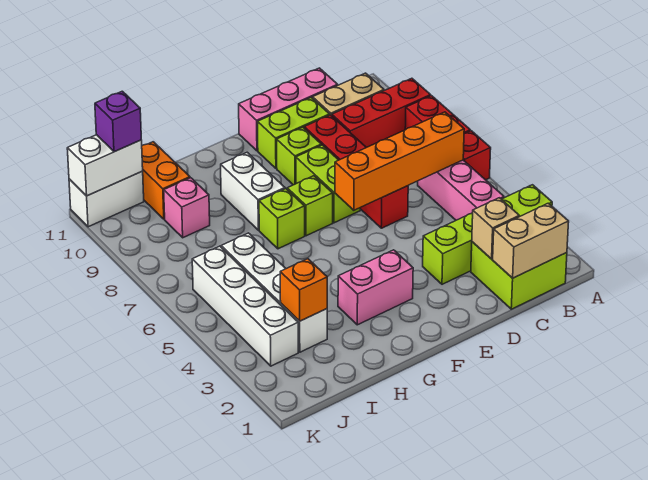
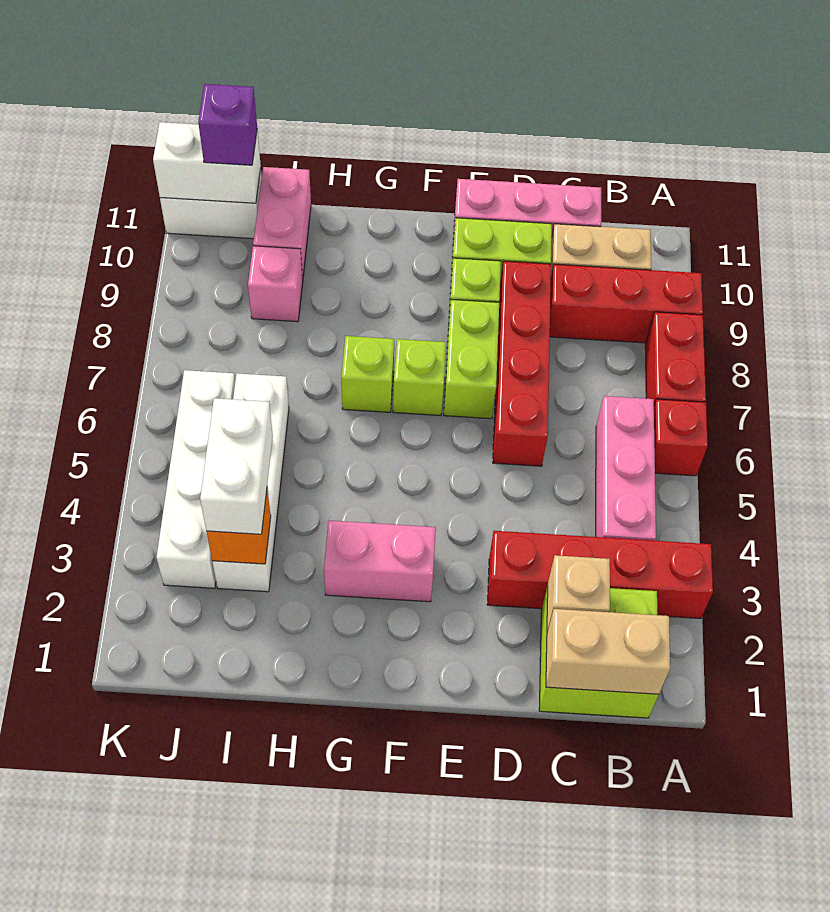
lime brick A3:D3 level 1 -> red brick A3:D3 level 1
orange brick B6:E6 level 2 -> none
white brick G8:G9 level 1 -> white brick I3:I4 level 3
orange brick I10:I11 level 1 -> pink brick I10:I11 level 1

